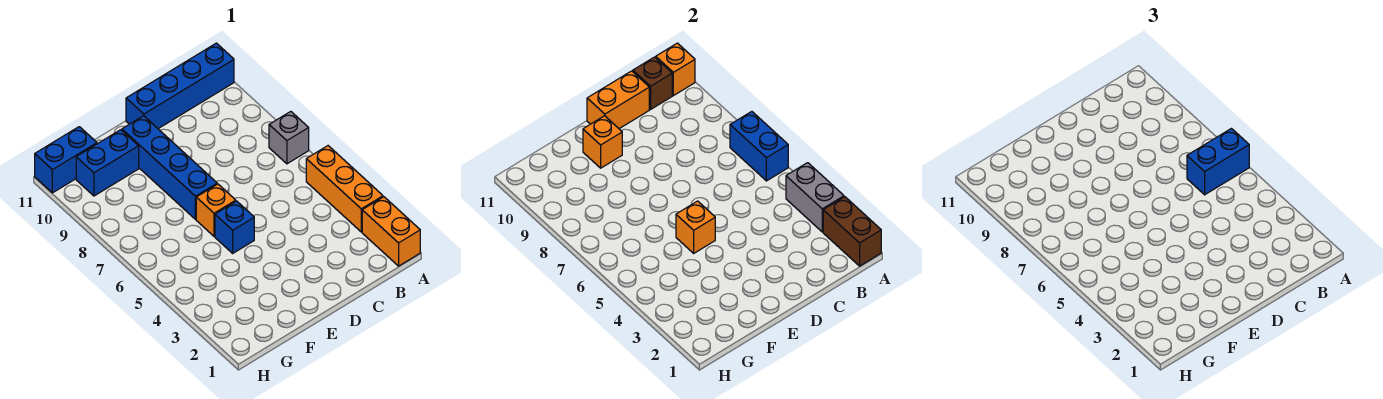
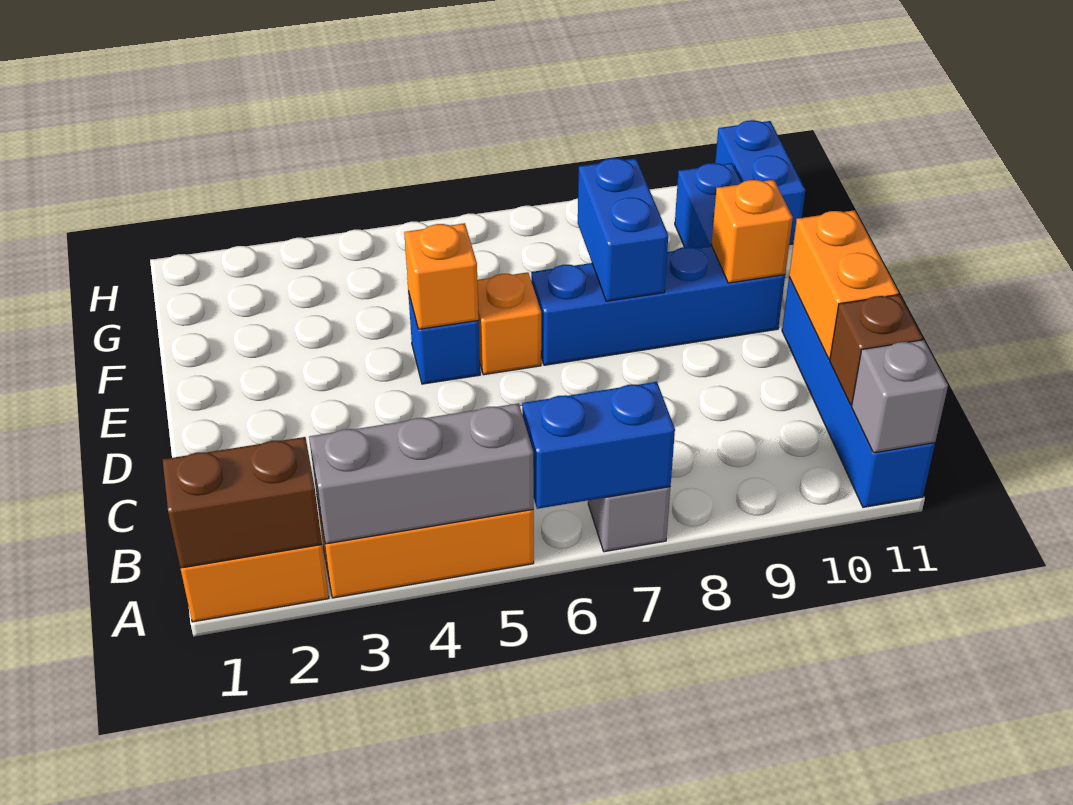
grey brick A3:A4 level 2 -> grey brick A3:A5 level 2
blue brick A6:B6 level 3 -> blue brick E8:F8 level 2
orange brick A11 level 2 -> grey brick A11 level 2

